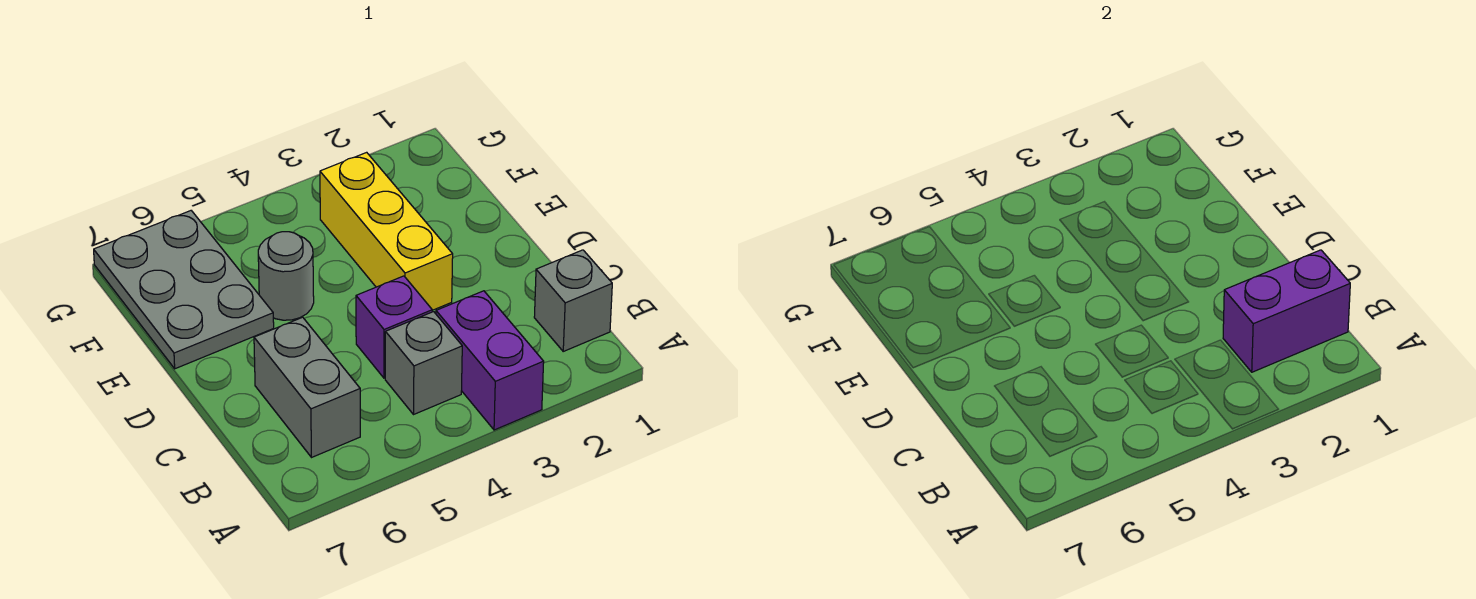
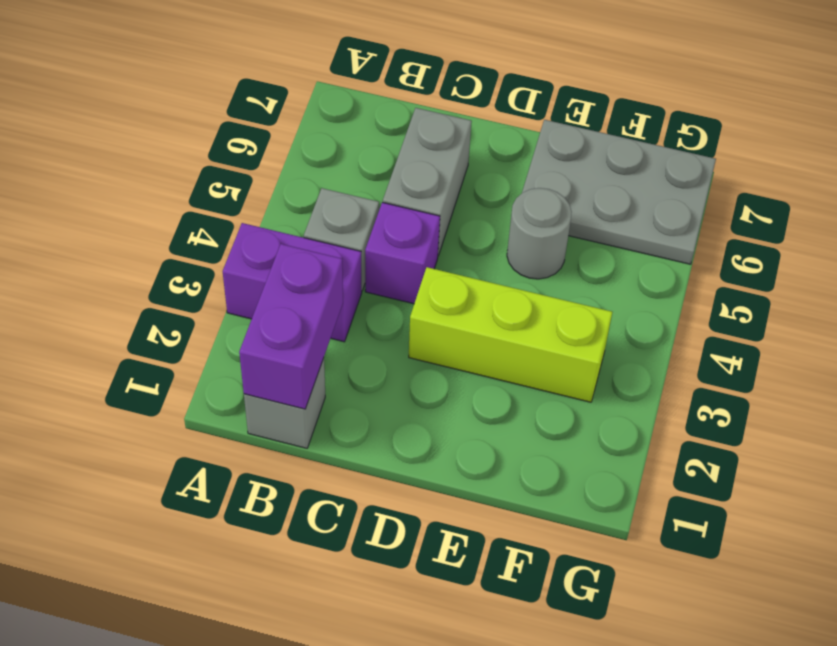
grey brick B6:C6 level 1 -> grey brick C5:C6 level 1
yellow brick D3:F3 level 1 -> lime brick D3:F3 level 1

